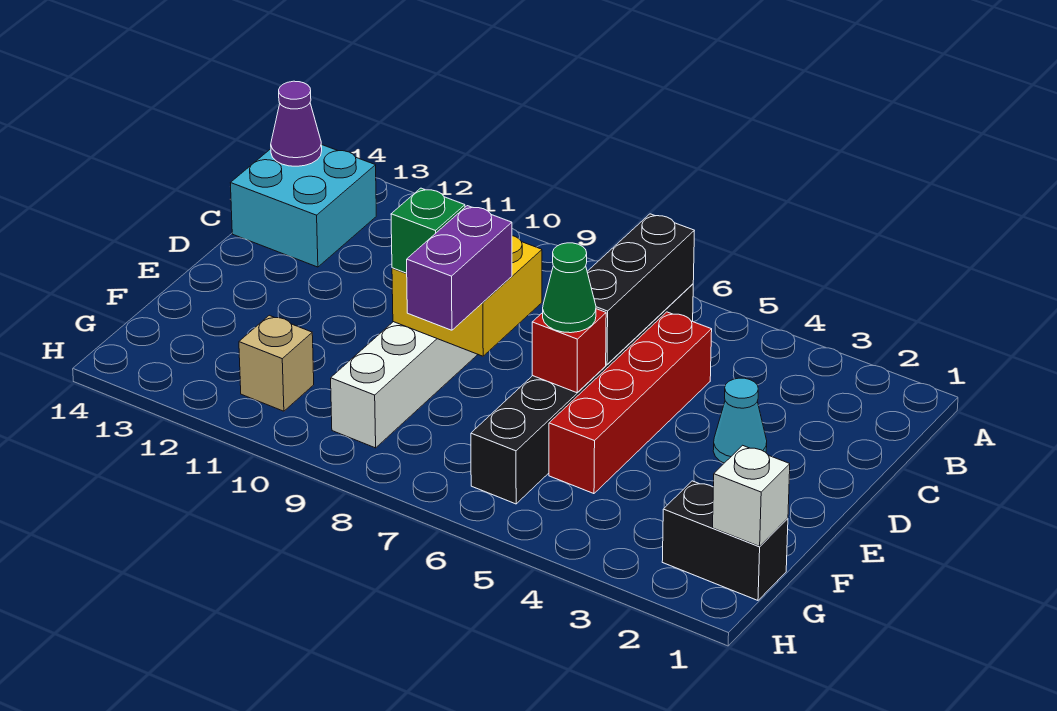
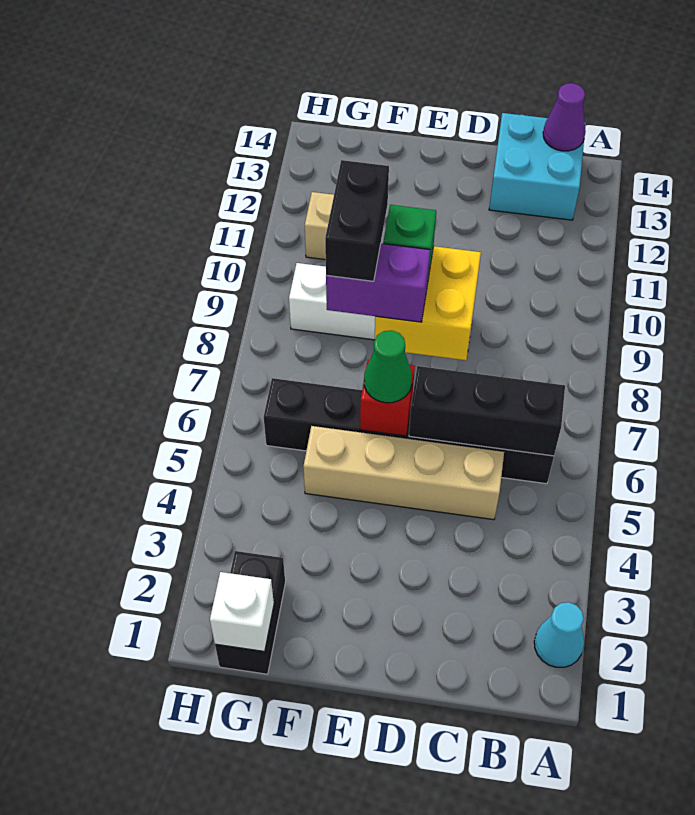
red brick C5:F5 level 1 -> tan brick C5:F5 level 1
cyan cone D3 level 1 -> cyan cone A2 level 1
none -> black brick F8:F9 level 4

